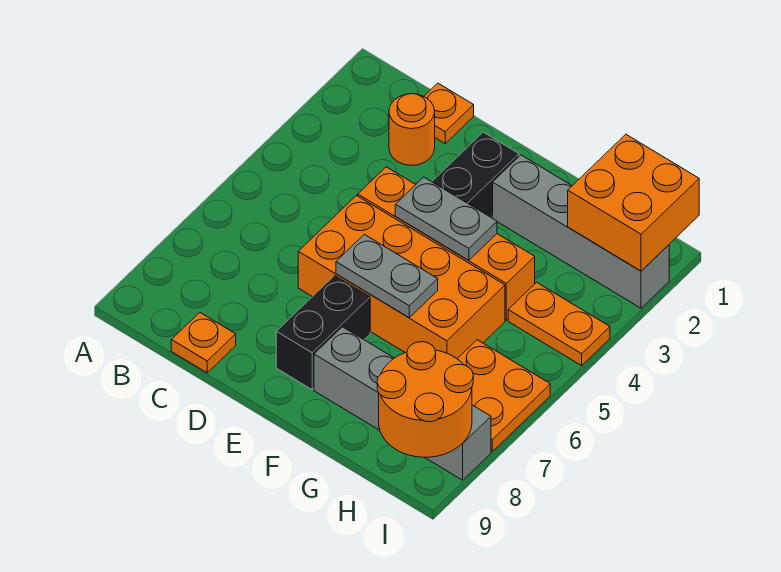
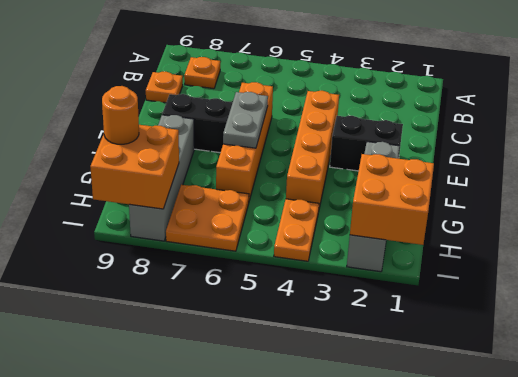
orange plate C1 level 1 -> orange plate B8 level 1
orange round brick C2 level 1 -> orange round brick H9 level 3
orange brick D5:G6 level 1 -> orange brick D6:G6 level 1
grey plate E4:F4 level 2 -> none
orange round brick H8:I9 level 2 -> orange brick H8:I9 level 2

